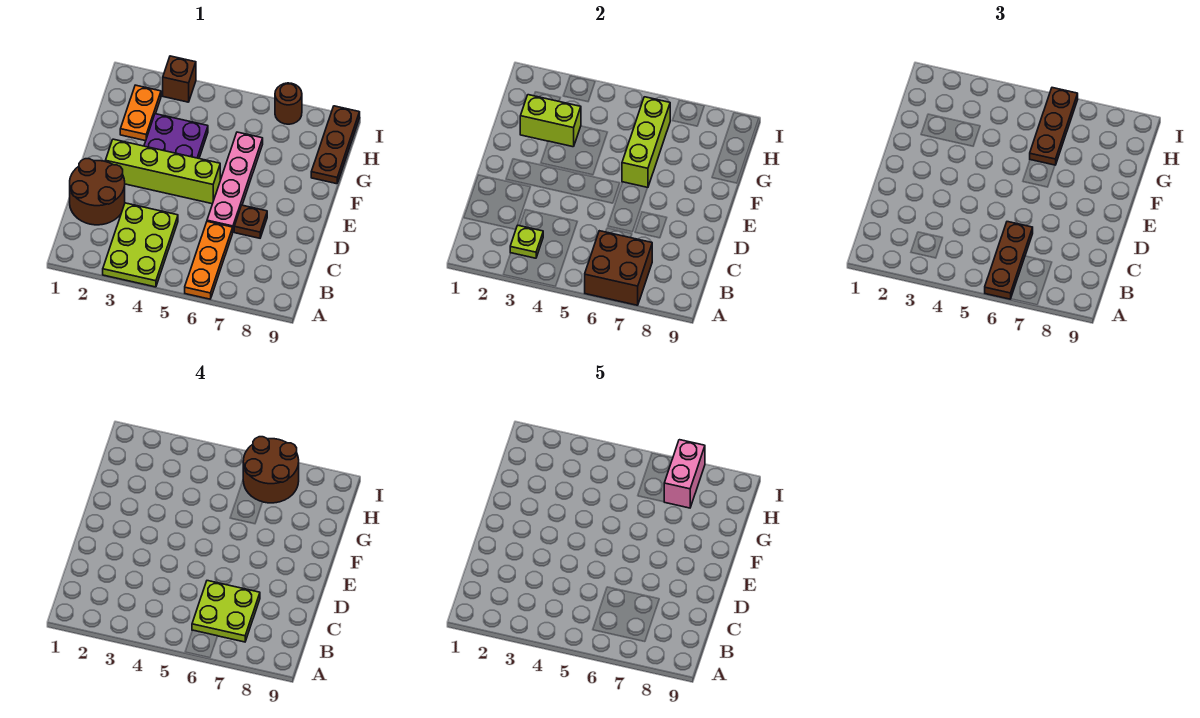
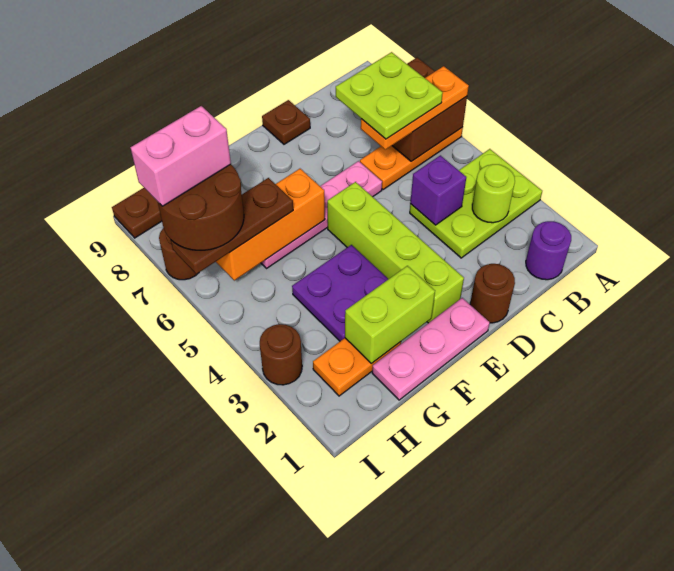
brown plate A6:C6 level 3 -> orange plate A6:C6 level 3
none -> purple round brick B1 level 1
lime plate B3 level 2 -> lime round brick B3 level 2
brown round brick C1:D2 level 1 -> brown round brick D1 level 1
none -> purple brick C4 level 2
brown plate D7 level 1 -> brown plate D9 level 1
none -> pink plate E1:G1 level 1
lime brick F6:H6 level 2 -> orange brick F6:H6 level 2
lime brick G2:G3 level 2 -> lime brick F2:G2 level 2
brown brick I3 level 1 -> brown round brick I3 level 1

